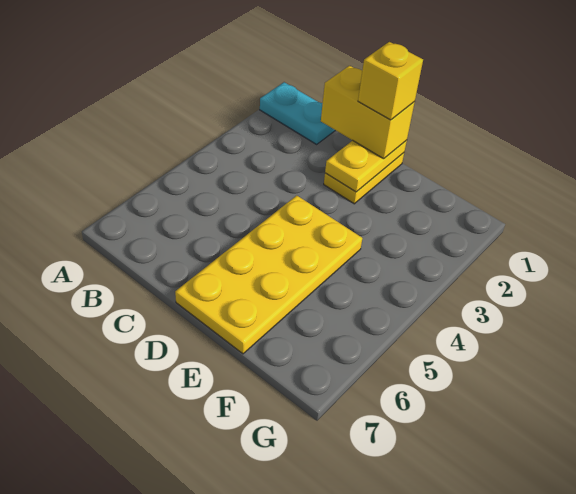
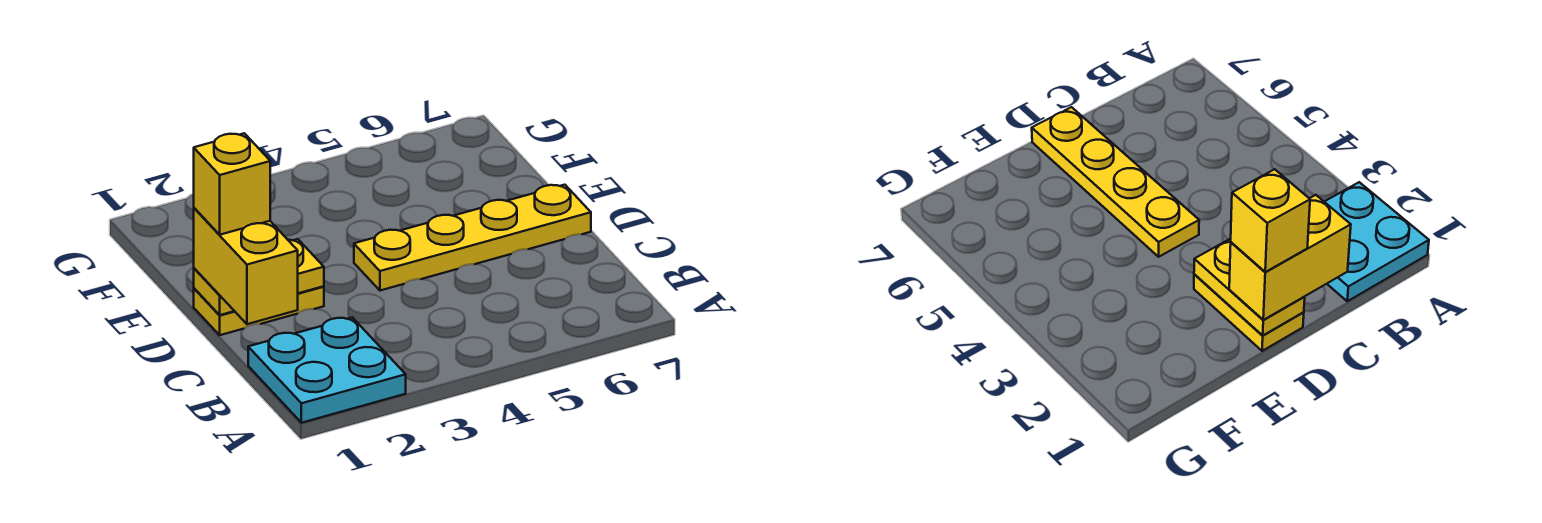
cyan plate A1:B1 level 1 -> cyan plate A1:B2 level 1
yellow plate D4:E7 level 1 -> yellow plate D4:D7 level 1

